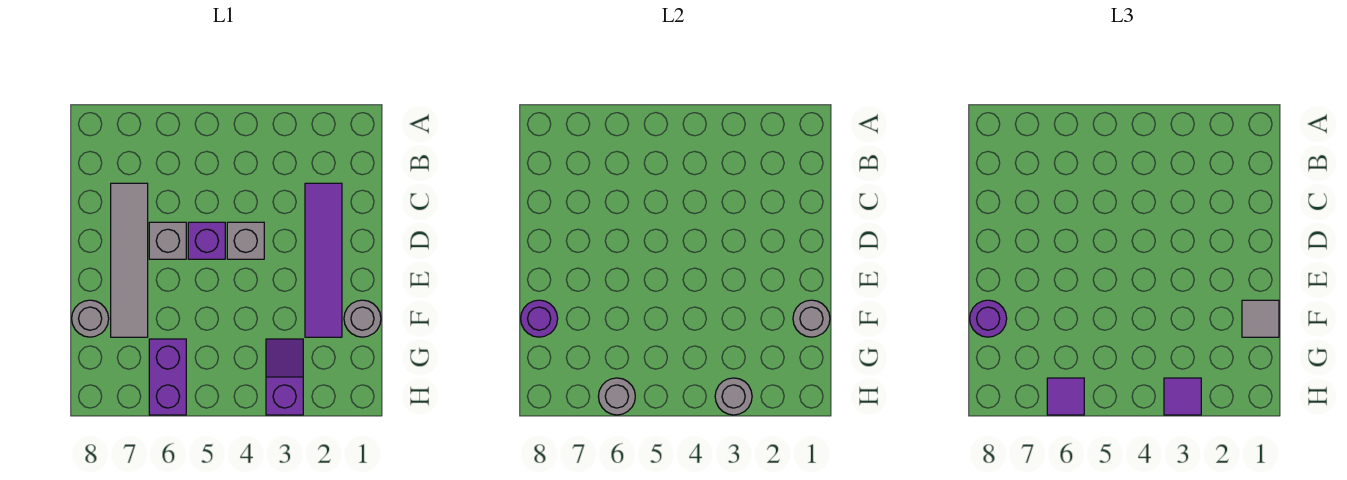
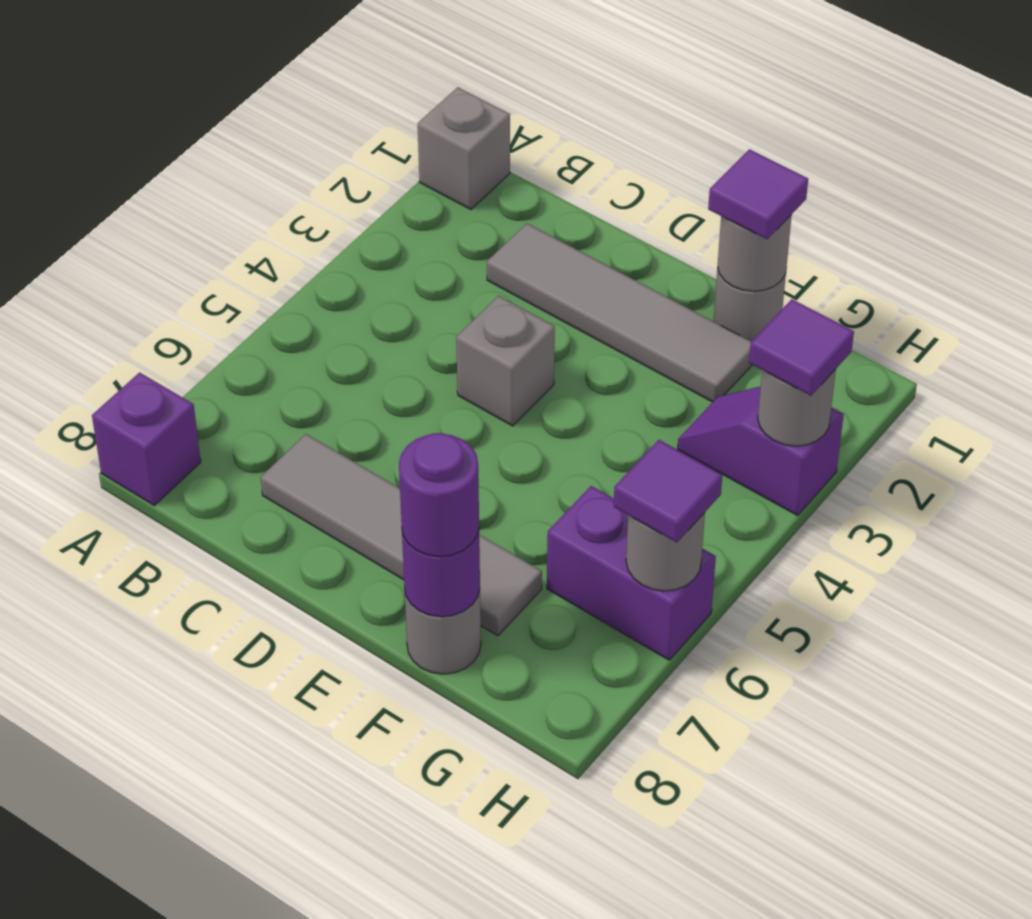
purple tile C2:F2 level 1 -> grey tile C2:F2 level 1
purple brick D5 level 1 -> purple brick A8 level 1
grey brick D6 level 1 -> grey brick A1 level 1
grey tile F1 level 3 -> purple tile F1 level 3

